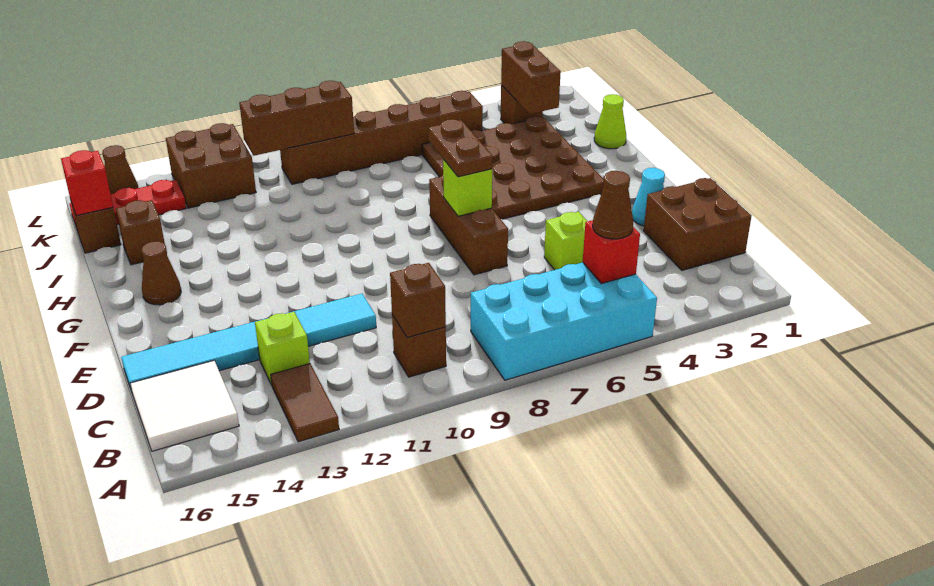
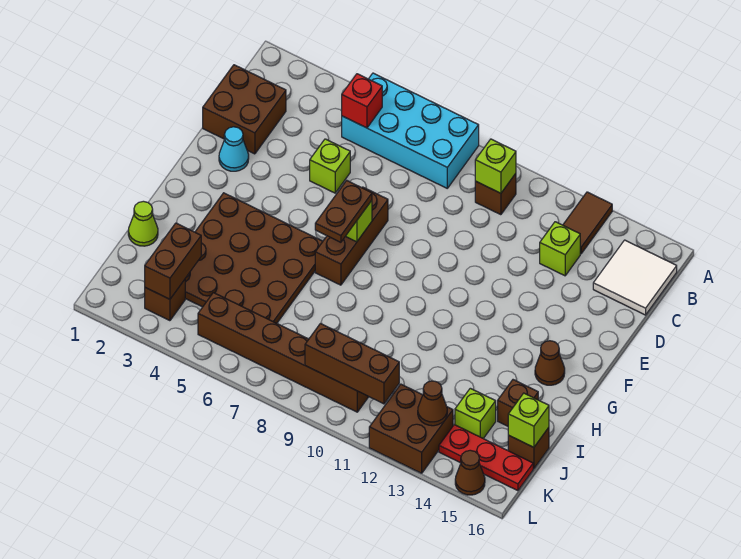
brown cone B5 level 3 -> brown cone K13 level 2
brown brick B10 level 2 -> lime brick B10 level 2
cyan tile D11:D16 level 1 -> none
none -> lime brick J14 level 1
red brick J16 level 2 -> lime brick J16 level 2

